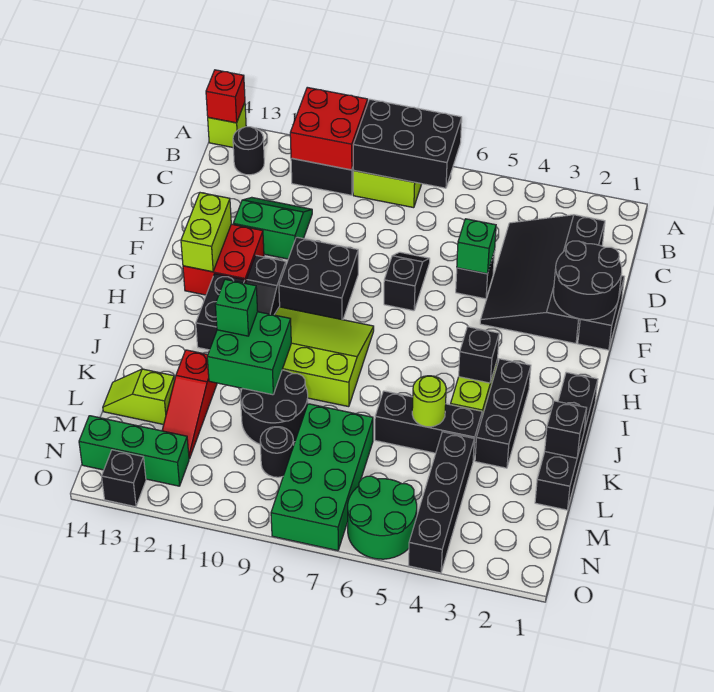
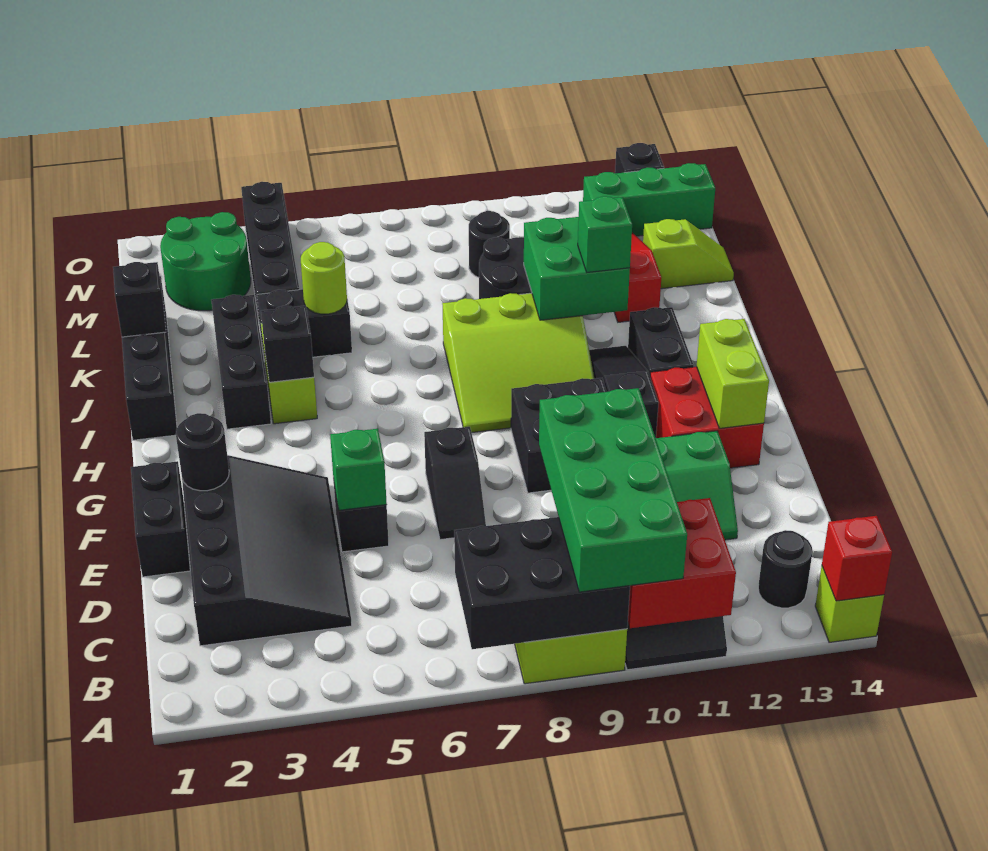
black round brick E1:F2 level 2 -> black round brick F2 level 2
black brick K4:K6 level 1 -> black brick K4:K5 level 1
green brick L7:O8 level 1 -> green brick A9:D10 level 3
green round brick N5:O6 level 1 -> green round brick M2:N3 level 1

